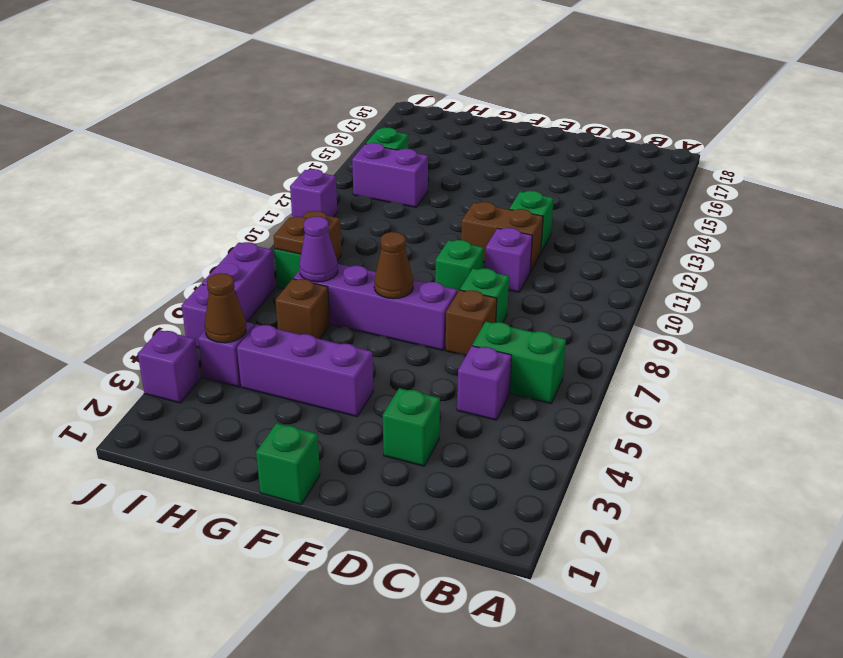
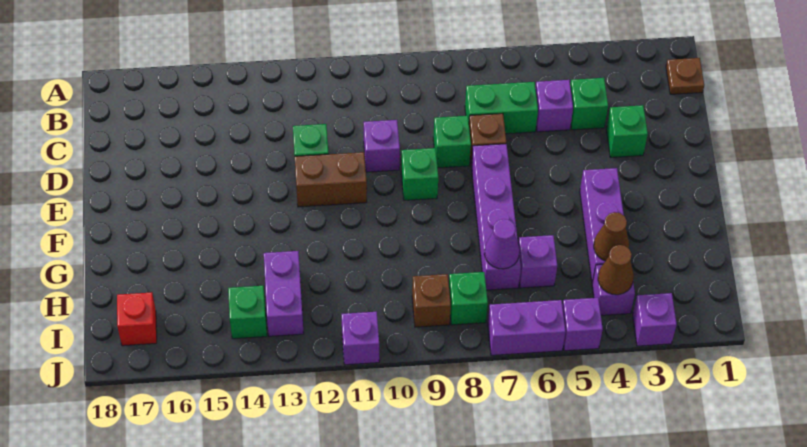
green brick B6:C6 level 1 -> green brick C6:C7 level 1
brown brick D11:E11 level 1 -> brown brick E11:E12 level 1
green brick F1 level 1 -> green brick C4 level 1
brown cone F7 level 2 -> brown cone H4 level 2
brown brick H6 level 1 -> purple brick H6 level 1
brown plate I8 level 2 -> brown plate B1 level 1
none -> red brick I17 level 1

